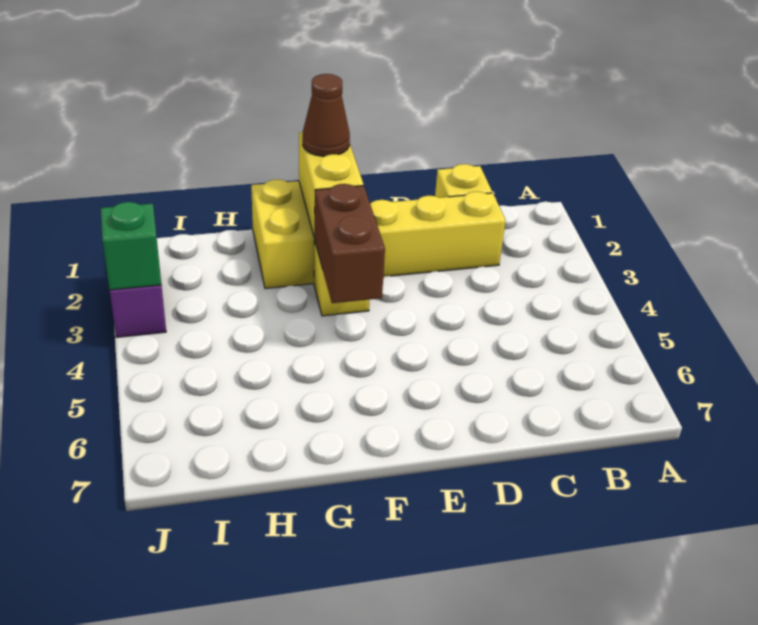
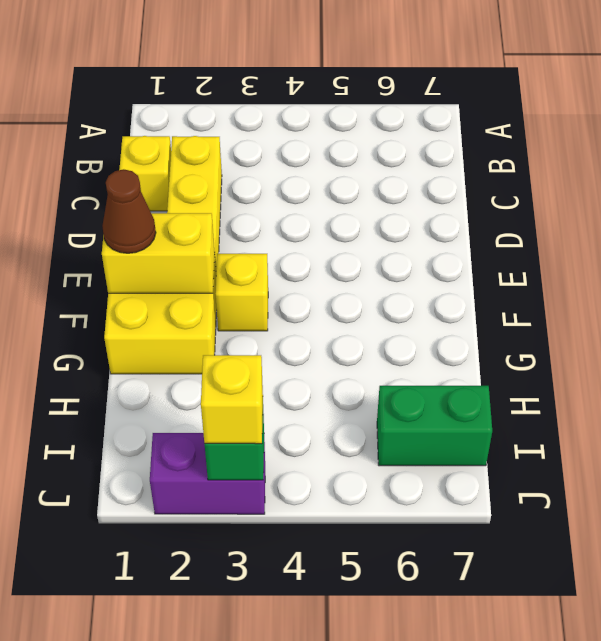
brown brick F3:F4 level 2 -> none
none -> green brick I6:I7 level 1
none -> yellow brick J3 level 3

